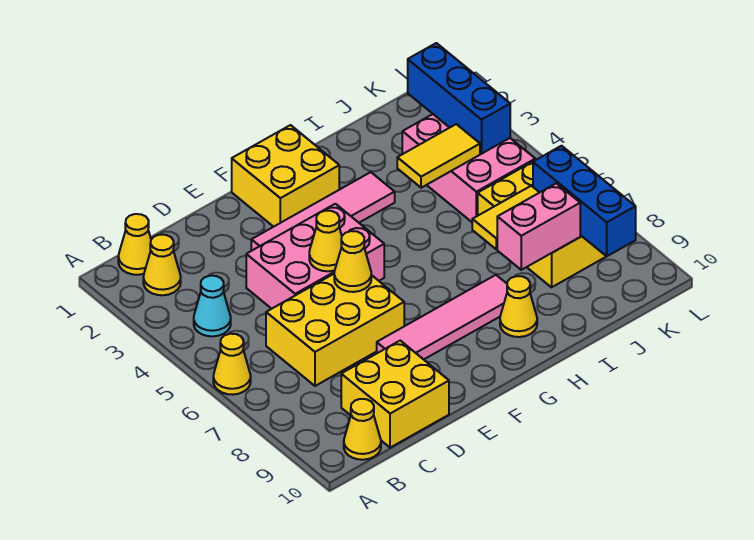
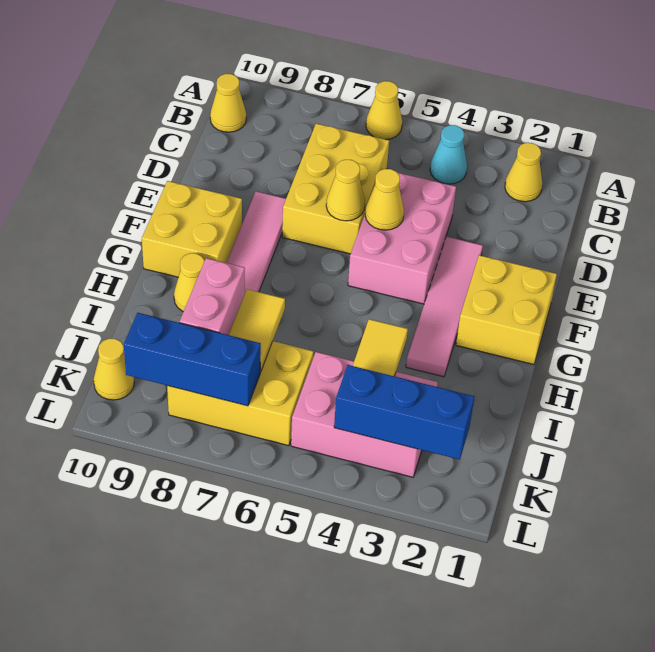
yellow cone B1 level 1 -> yellow cone K10 level 1
yellow brick C9:D10 level 1 -> yellow brick F9:G10 level 1

